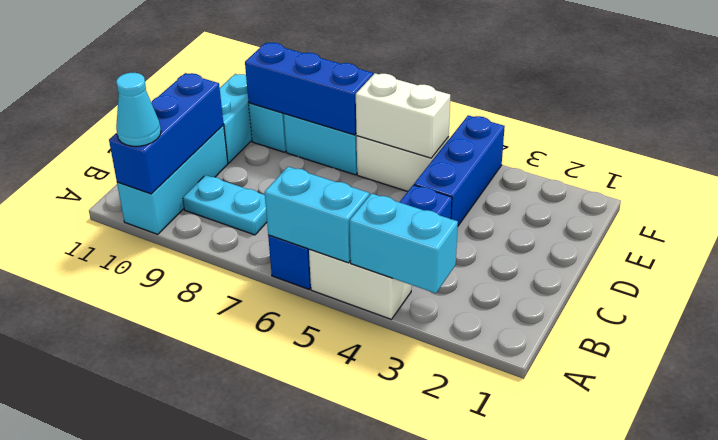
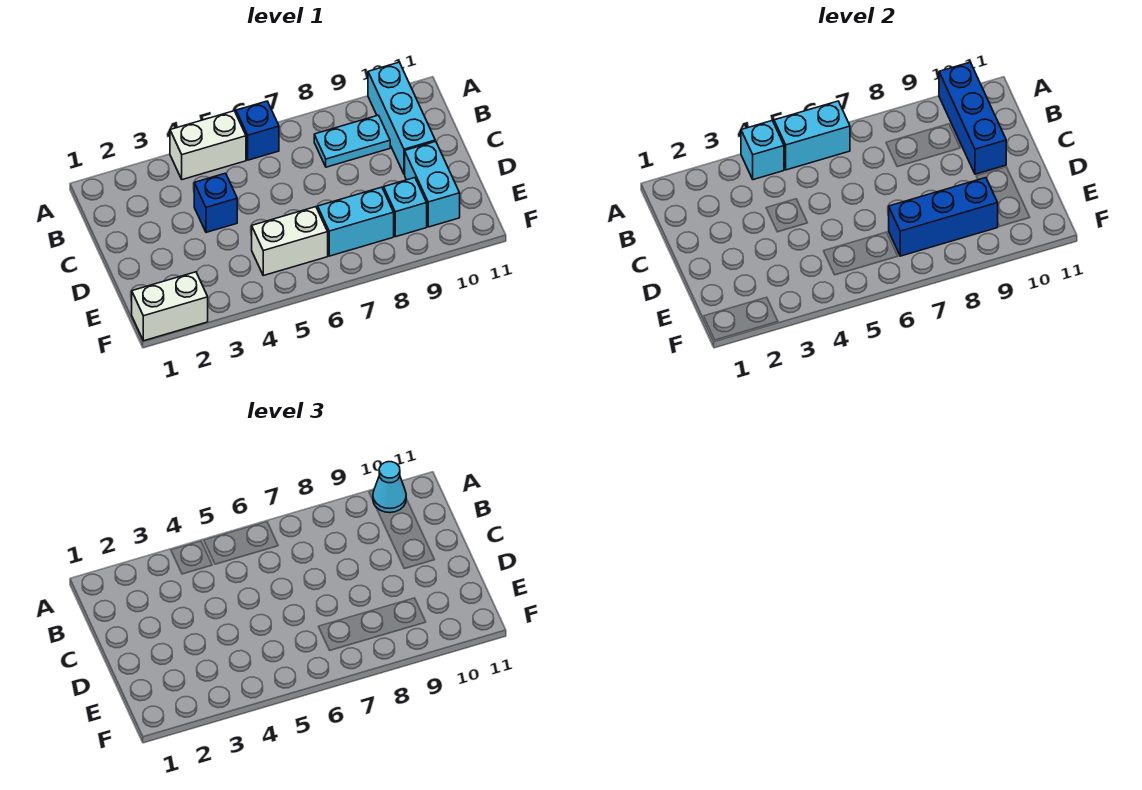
cyan brick A3:A4 level 2 -> cyan brick A4 level 2
blue brick D4:F4 level 1 -> none
white brick E5:E6 level 2 -> white brick F1:F2 level 1

